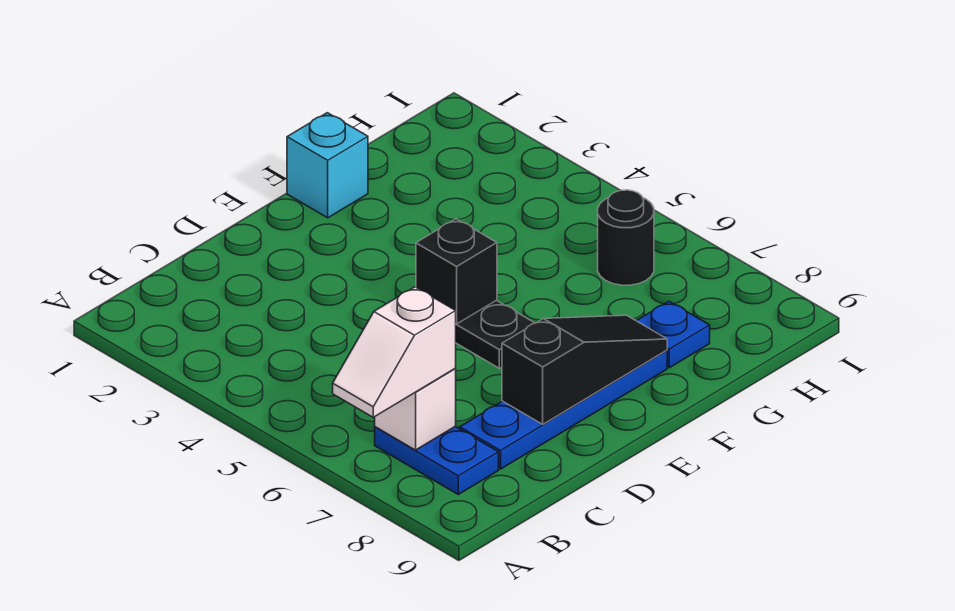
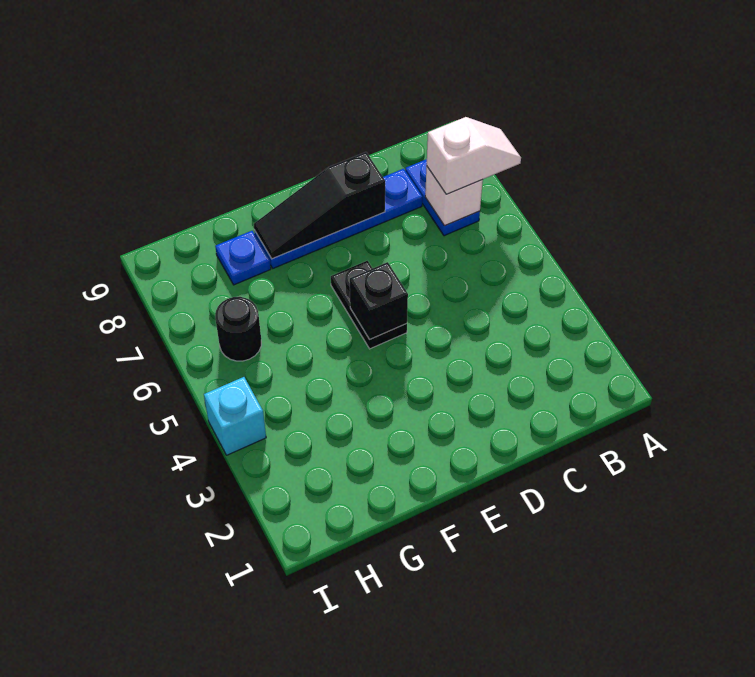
cyan brick F1 level 1 -> cyan brick I4 level 1

